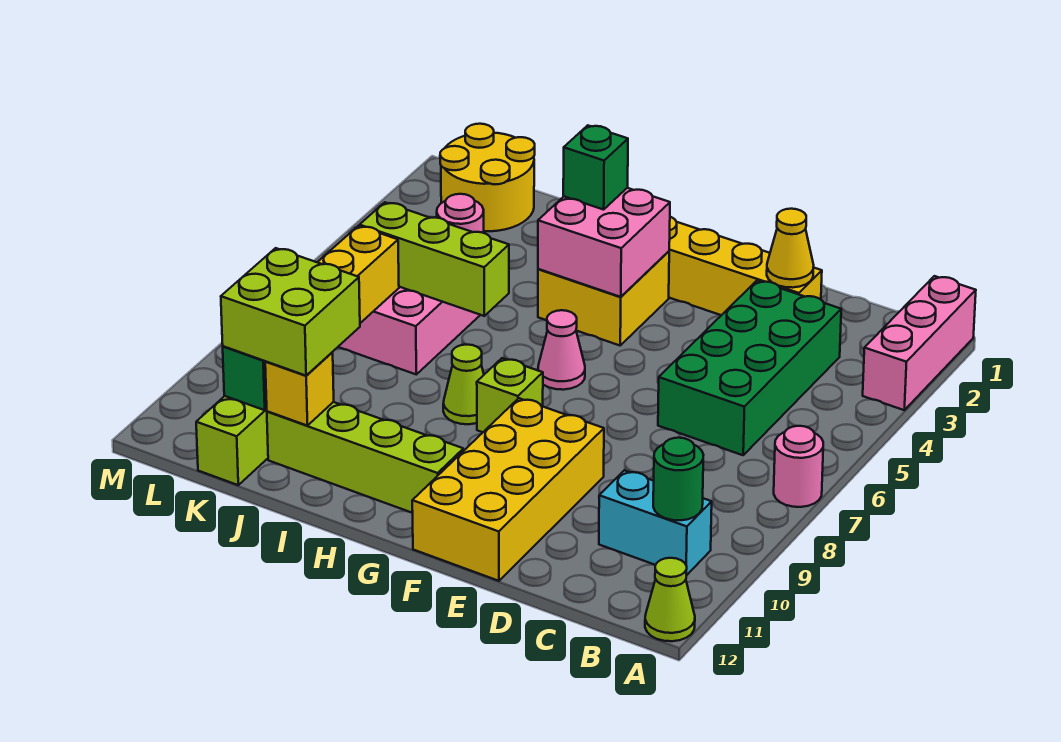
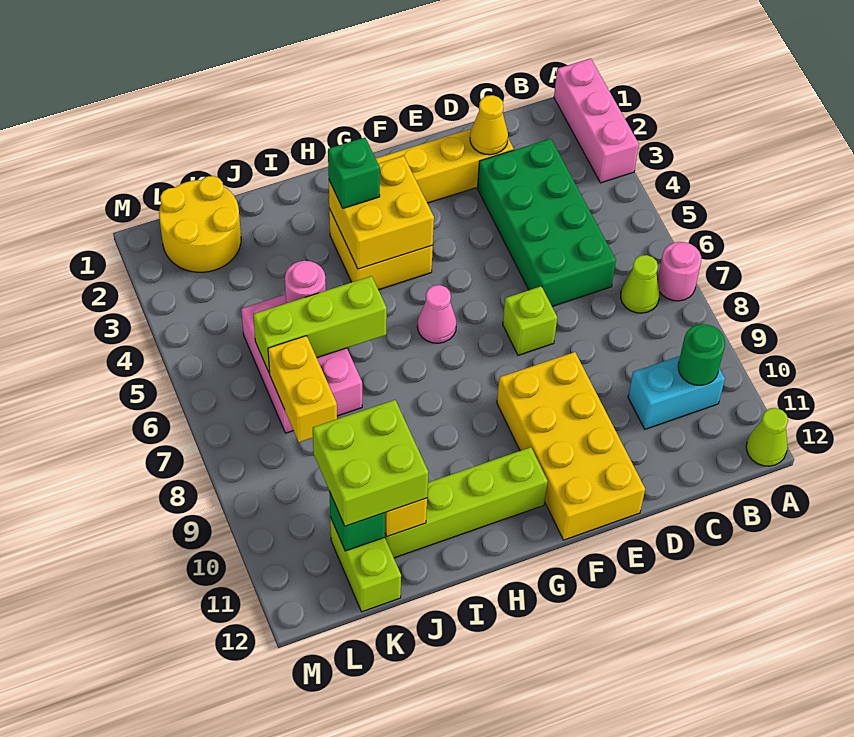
pink brick G3:H4 level 2 -> yellow brick G3:H4 level 2
lime brick G8 level 1 -> lime brick E7 level 1
lime cone H8 level 1 -> lime cone B7 level 1

